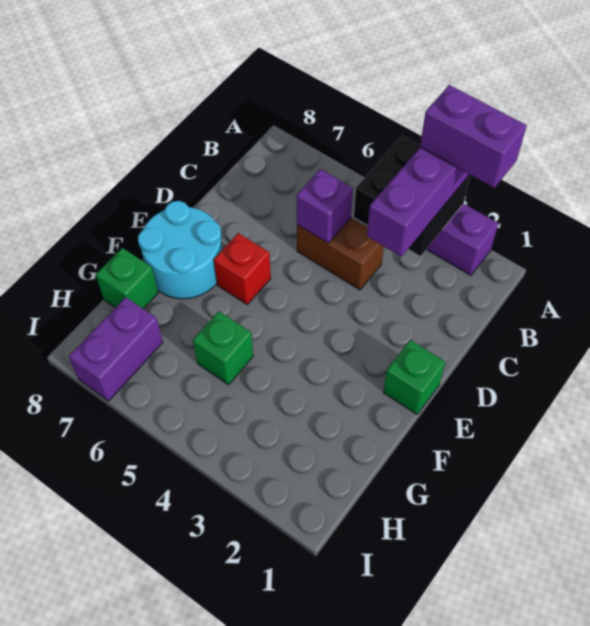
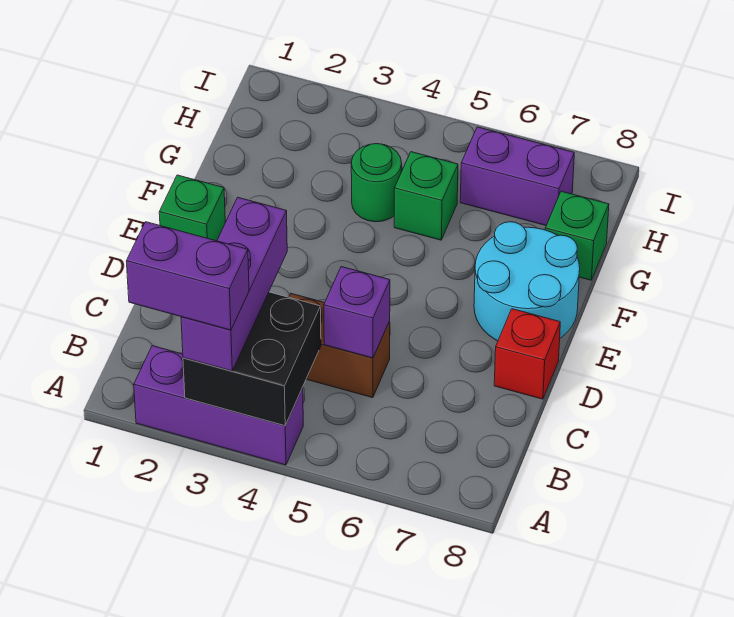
red brick E6 level 1 -> red brick D8 level 1
none -> green round brick G4 level 1
purple brick H7:I7 level 1 -> purple brick H6:H7 level 1

